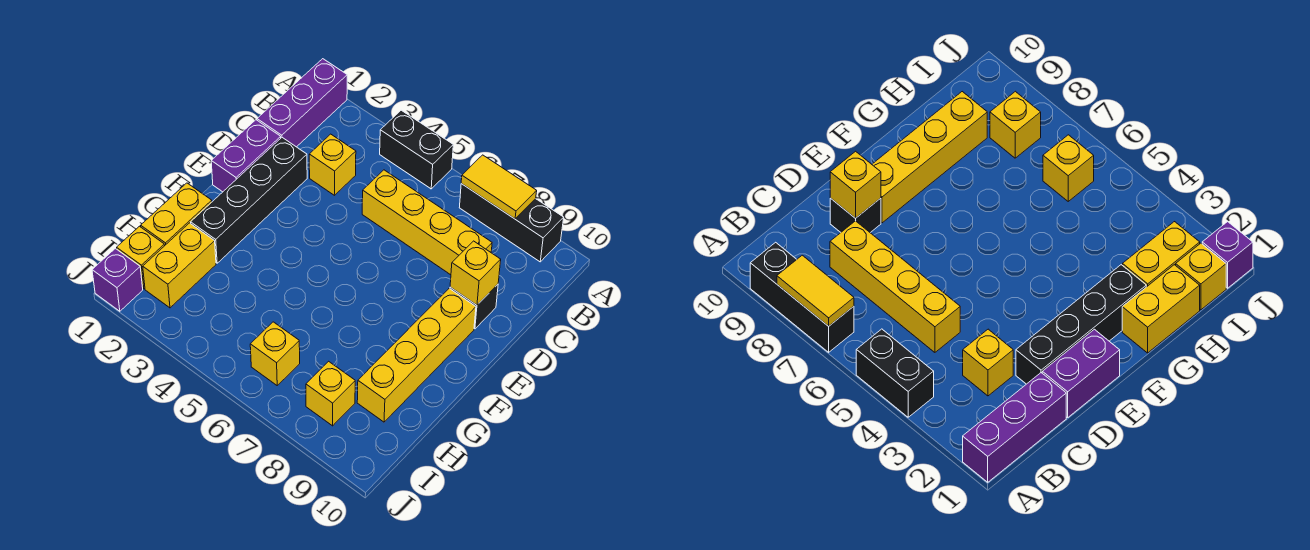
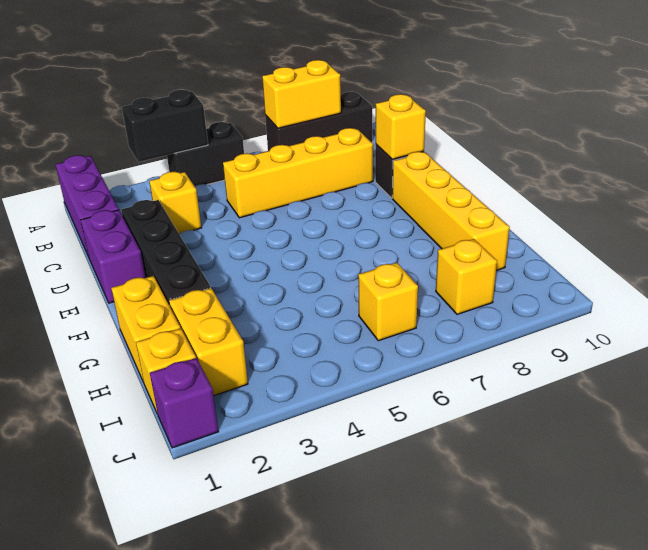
none -> black brick A3:A4 level 2
yellow tile A7:A8 level 2 -> yellow brick A7:A8 level 2

